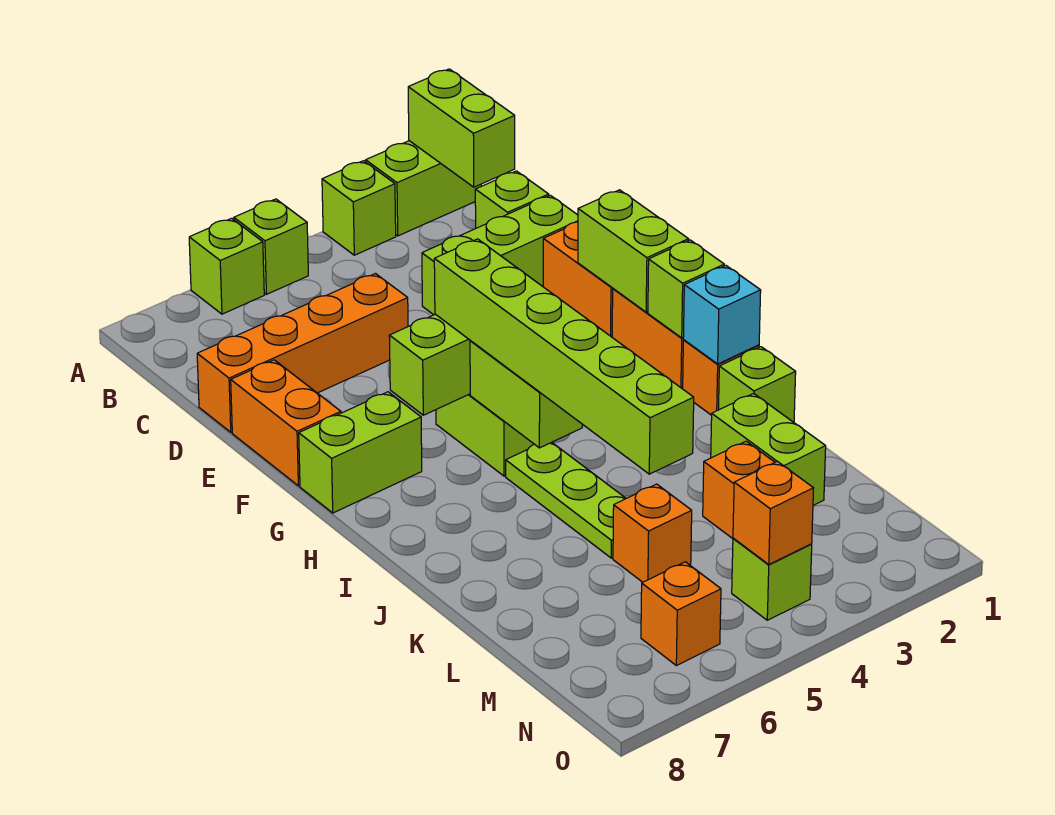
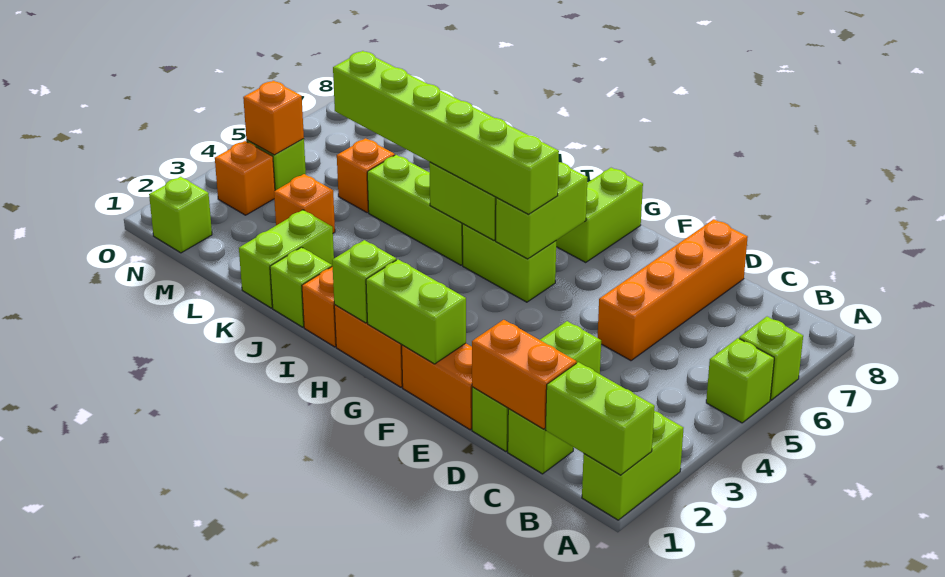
lime brick A3 level 1 -> lime brick N1 level 1
orange brick E8:F8 level 1 -> orange brick C1:D1 level 2
cyan brick I1 level 2 -> none
lime plate I5:K5 level 1 -> lime brick I5:K5 level 1
lime brick K2:L2 level 1 -> lime brick K1:K2 level 1
orange brick N6 level 1 -> orange brick N3 level 1

